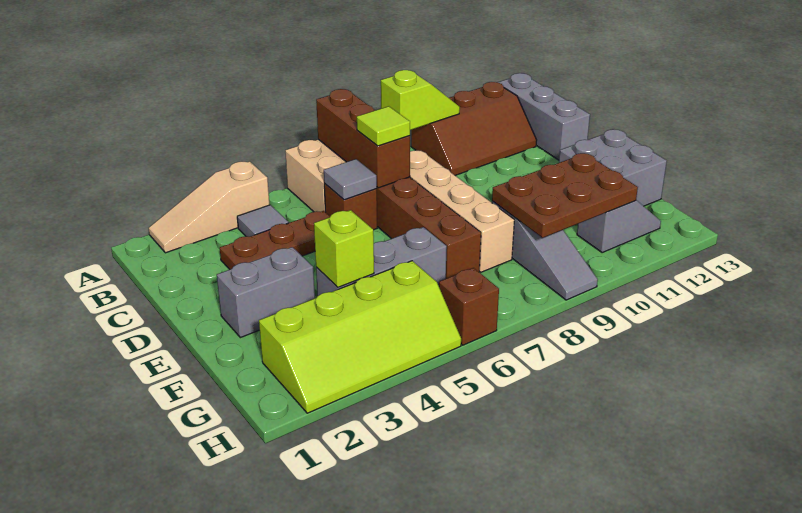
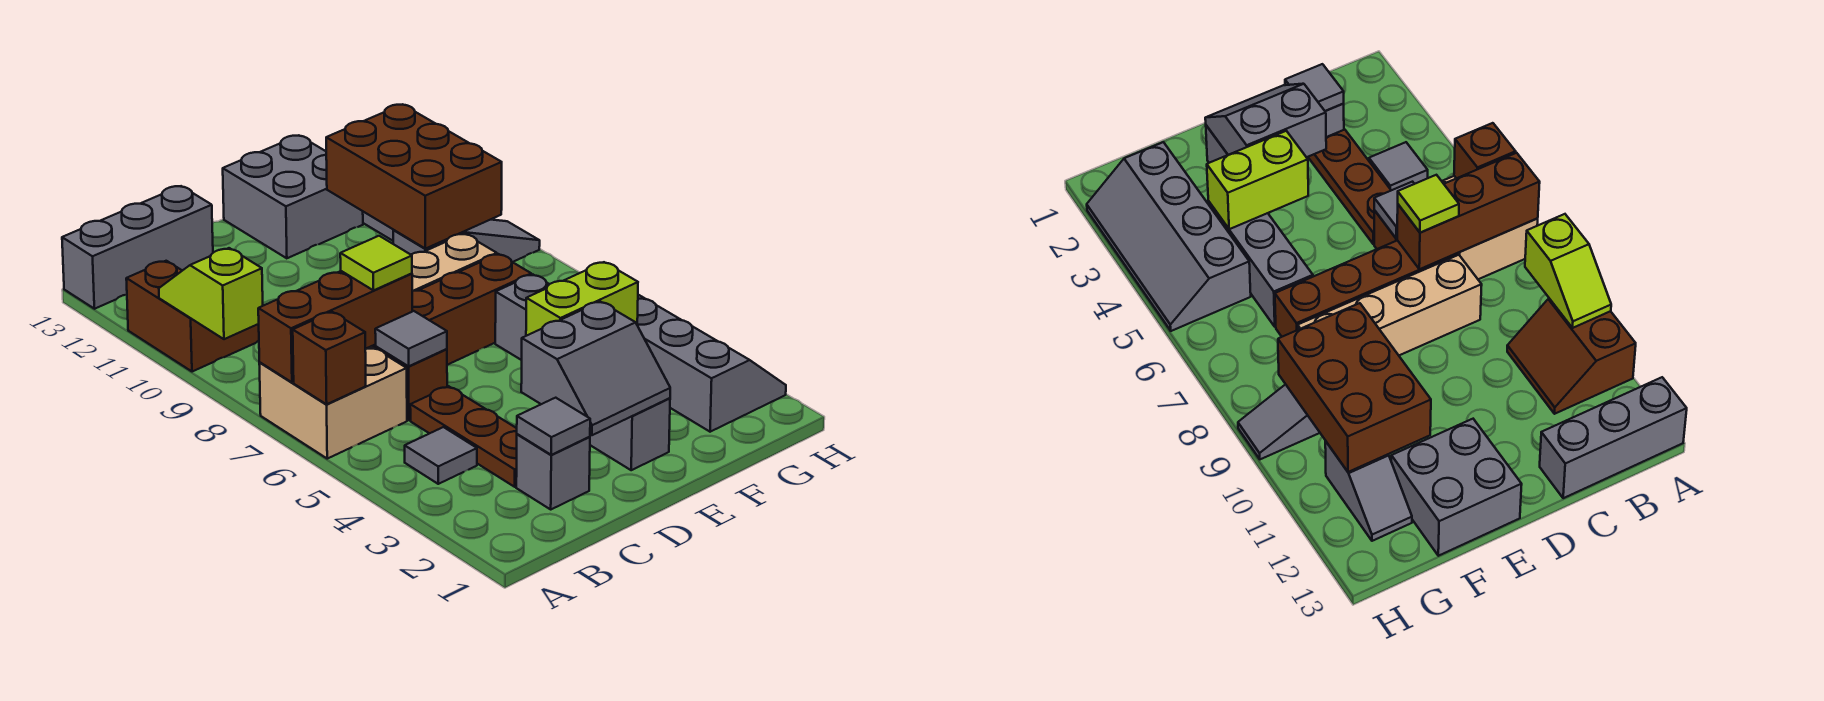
tan slope A2:A4 level 1 top 4 -> none
brown slope A10:B12 level 1 top A -> brown slope A10:B11 level 1 top A
none -> grey brick C2 level 1
none -> grey tile C2 level 2
none -> grey slope D2:E3 level 2 top 3
lime brick F4 level 2 -> lime brick E4:F4 level 2
brown plate F9:G11 level 2 -> brown brick F9:G11 level 2
lime slope G2:H5 level 1 top G -> grey slope G2:H5 level 1 top G
brown brick H6 level 1 -> brown brick A6 level 2

